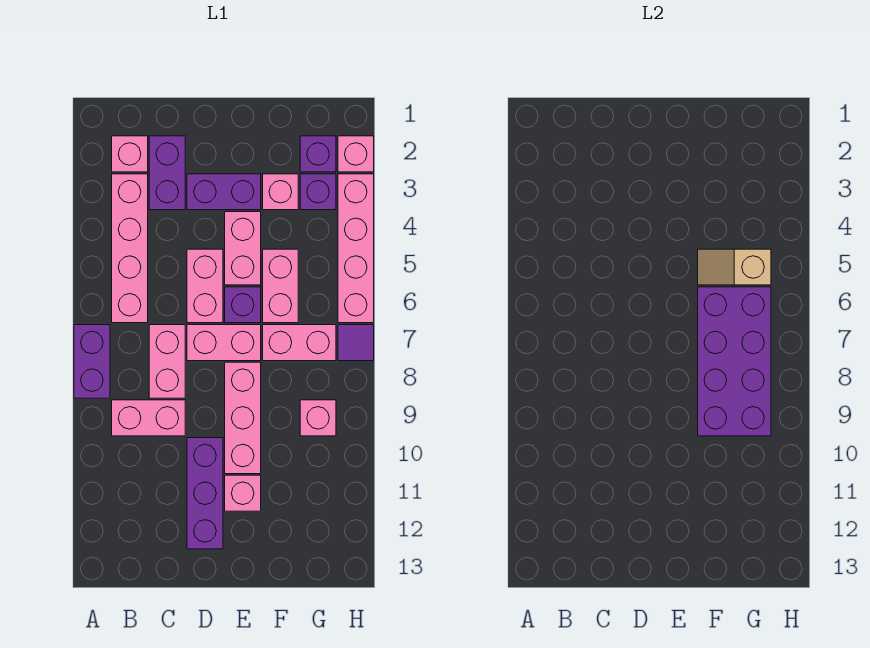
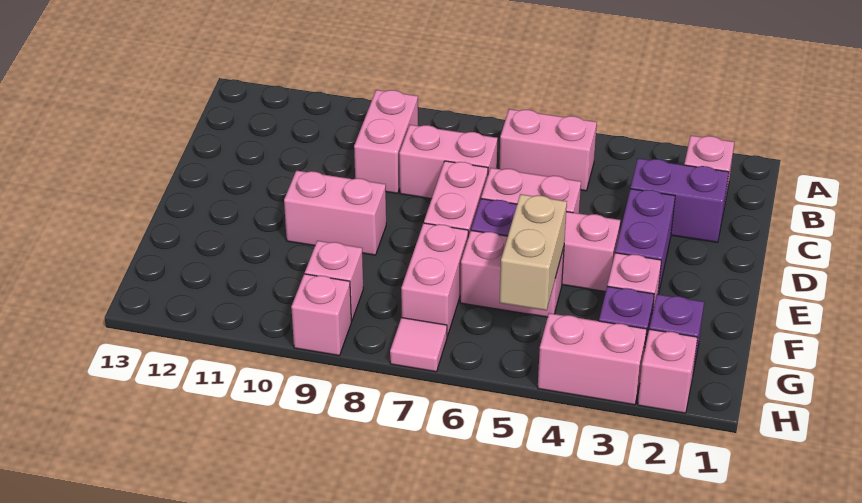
purple brick A7:A8 level 1 -> none
pink brick B3:B6 level 1 -> pink brick B5:B6 level 1
purple brick D10:D12 level 1 -> none
pink brick E8:E10 level 1 -> pink brick E9:E10 level 1
pink brick E11 level 1 -> pink brick H9 level 1
tan slope F5:G5 level 2 top G -> tan brick F5:G5 level 2
purple brick F6:G9 level 2 -> none
pink brick H3:H6 level 1 -> pink brick H3:H4 level 1
purple tile H7 level 1 -> pink tile H7 level 1

